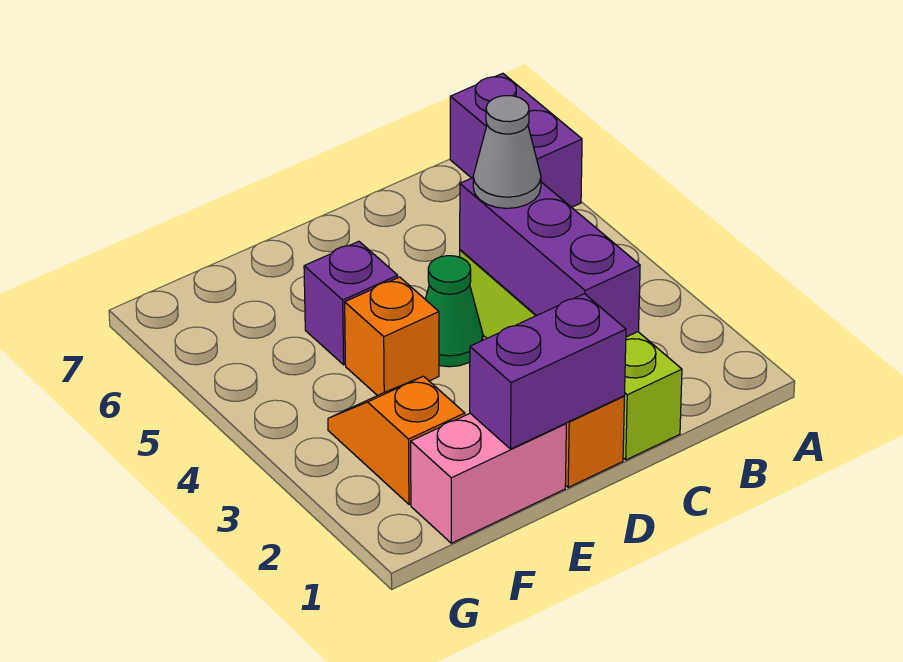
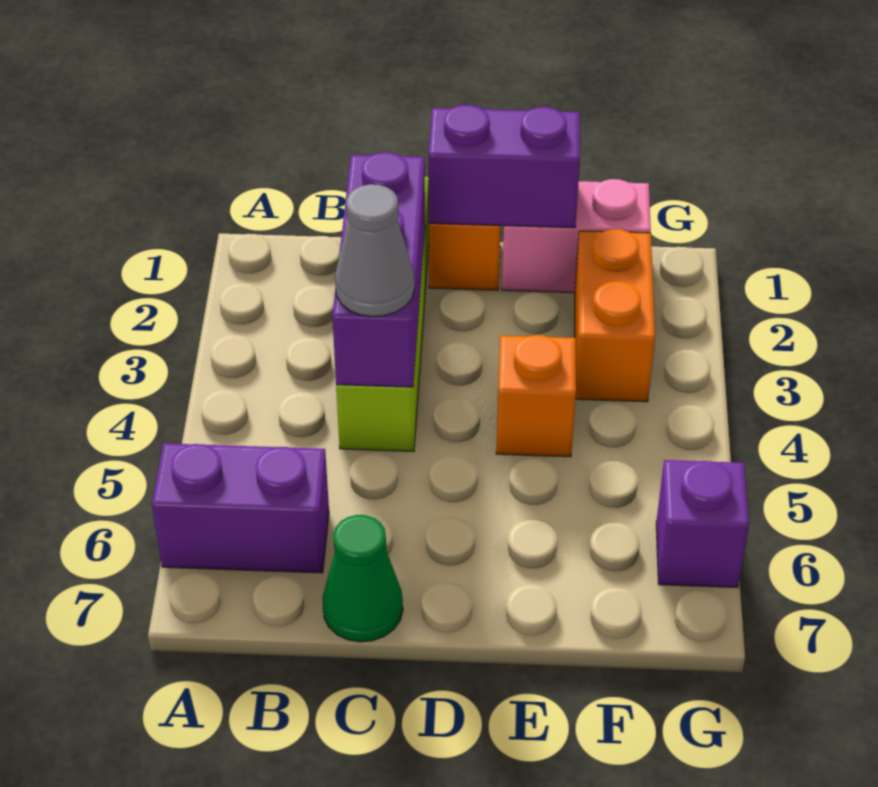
purple brick A6:A7 level 1 -> purple brick A6:B6 level 1
green cone D4 level 1 -> green cone C7 level 1
purple brick E5 level 1 -> purple brick G6 level 1
orange slope F2:F3 level 1 top 2 -> orange brick F2:F3 level 1

